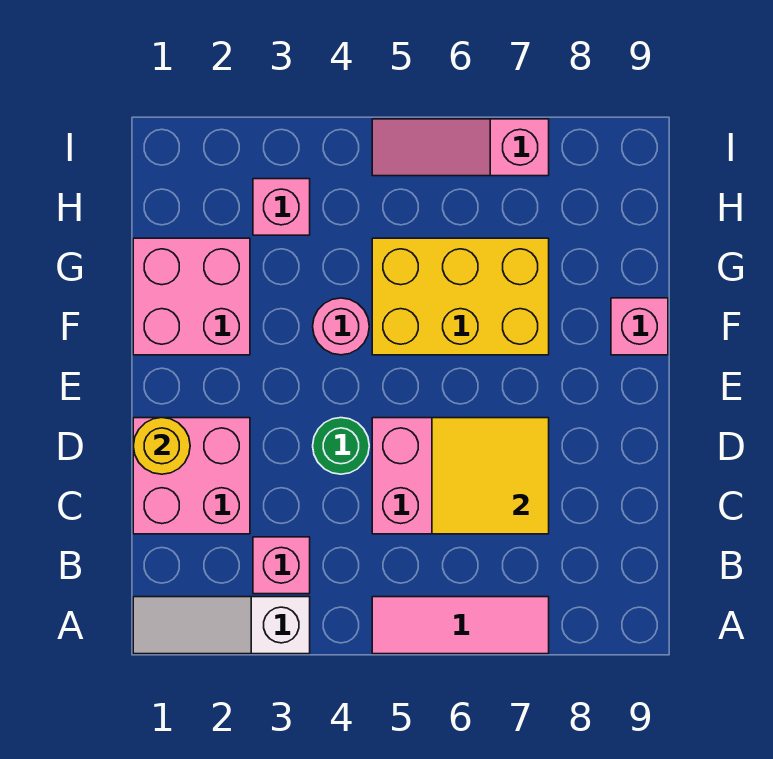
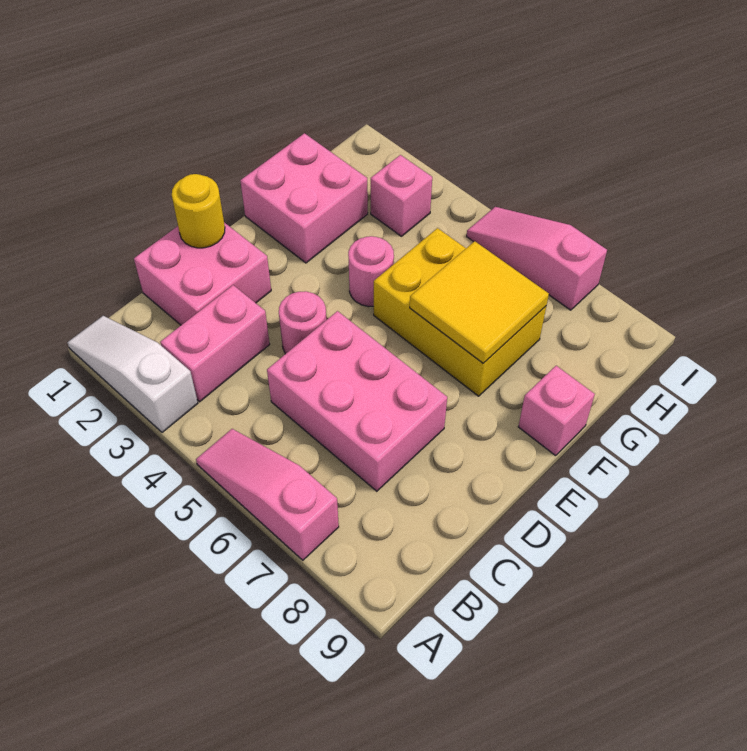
pink tile A5:A7 level 1 -> pink slope A5:A7 level 1 top 7
pink brick B3 level 1 -> pink brick B3:C3 level 1
yellow tile C6:D7 level 2 -> yellow tile F6:G7 level 2
green round brick D4 level 1 -> pink round brick D4 level 1

